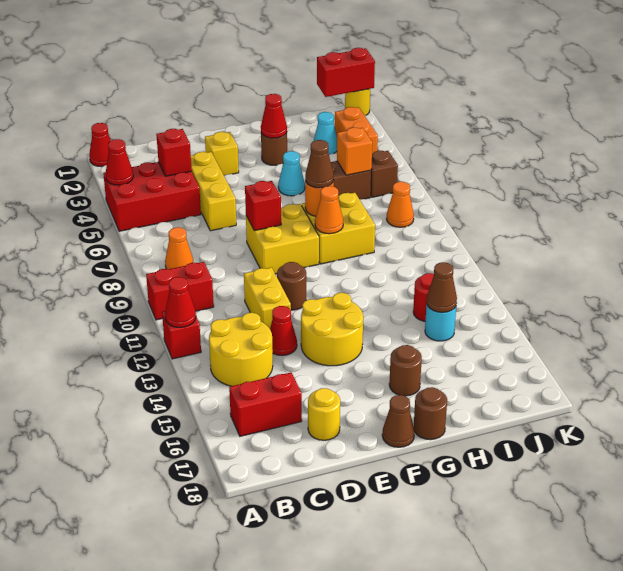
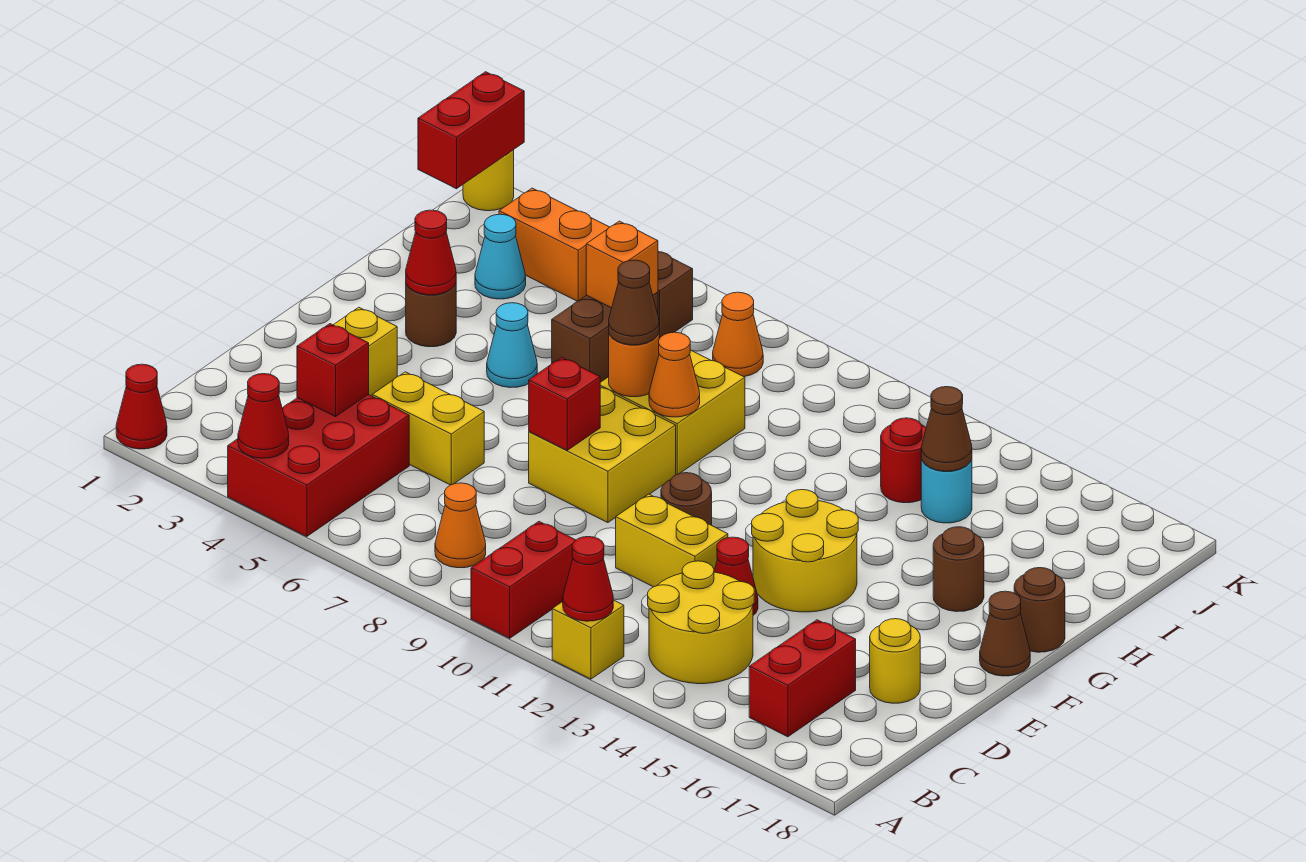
red brick A12 level 1 -> yellow brick A12 level 1
yellow brick D4:D6 level 1 -> yellow brick D5:D6 level 1

